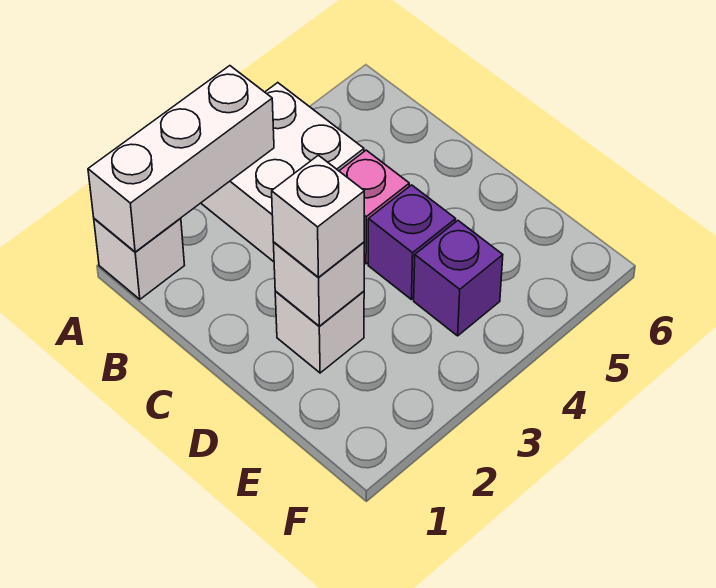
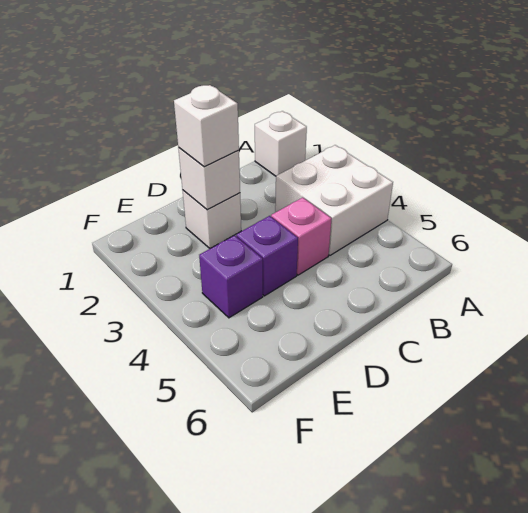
white brick A1:A3 level 2 -> none

